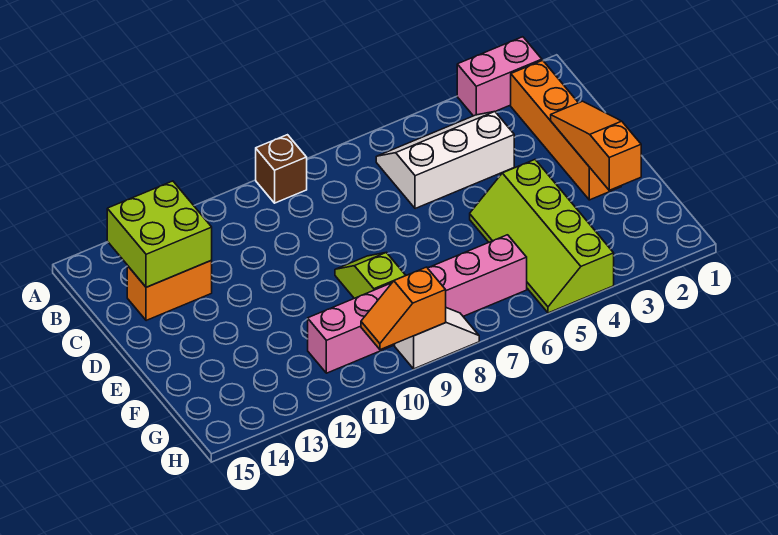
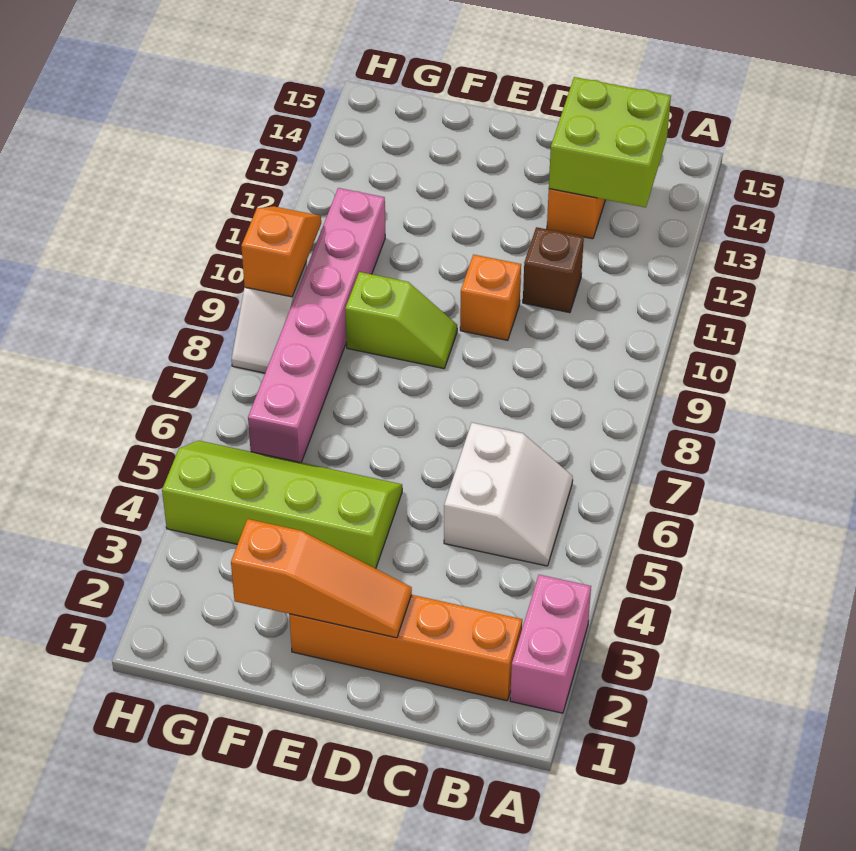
brown brick A9 level 1 -> brown brick C11 level 1
white slope B4:C6 level 1 top C -> white slope B5:C6 level 1 top C
none -> orange brick D10 level 1

